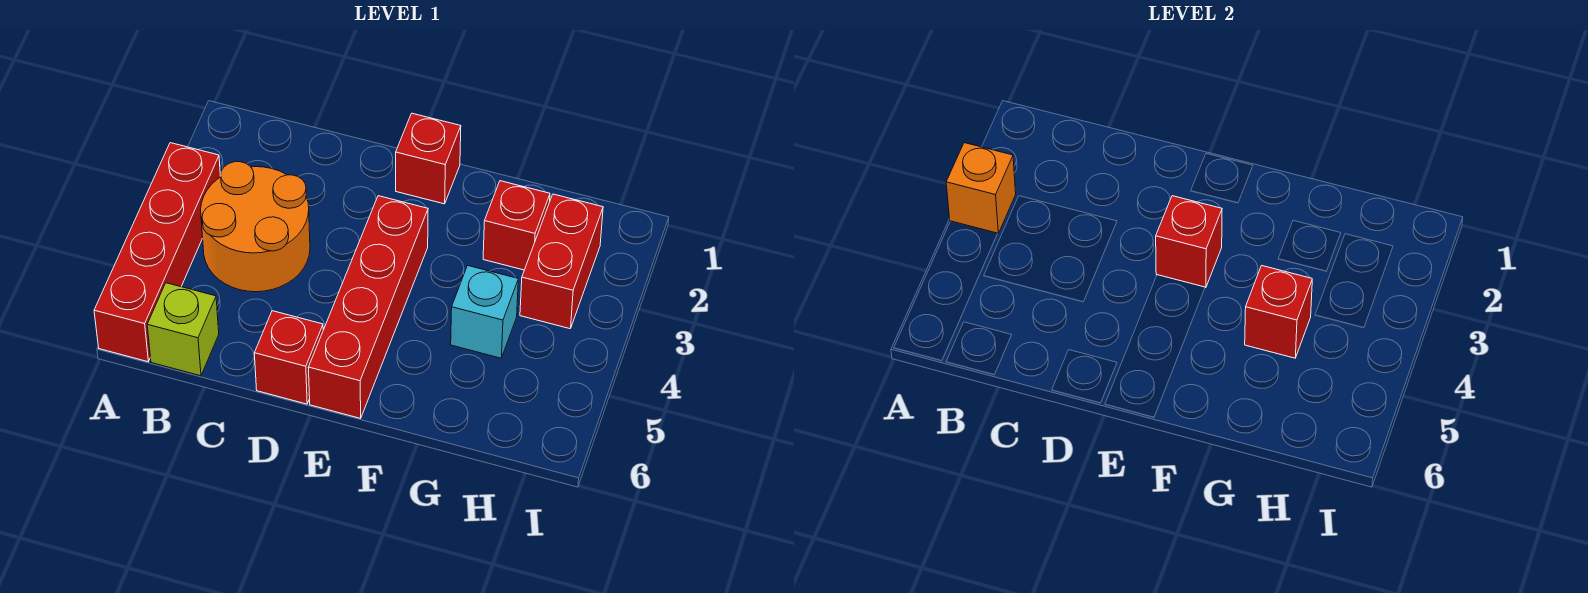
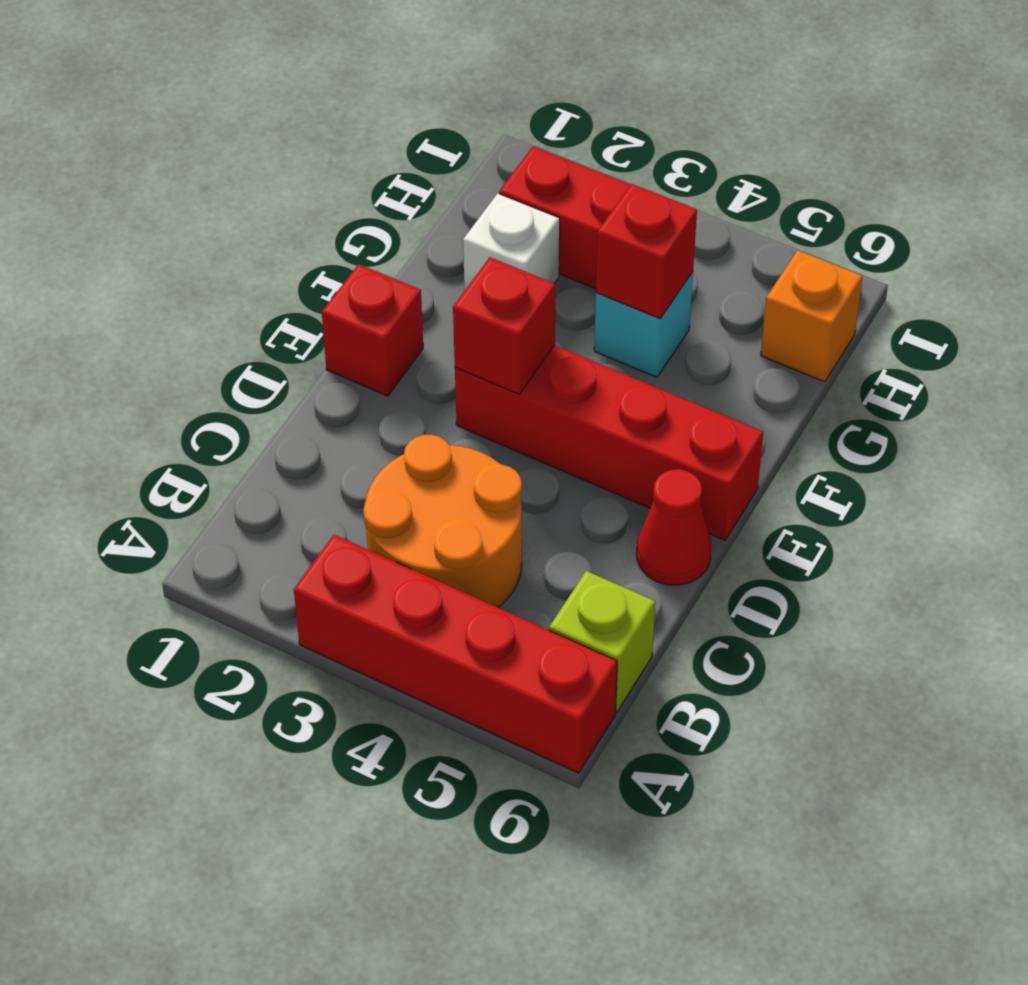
orange brick A3 level 2 -> orange brick H6 level 1
red brick D6 level 1 -> red cone D6 level 1
red brick G2 level 1 -> white brick G2 level 1

